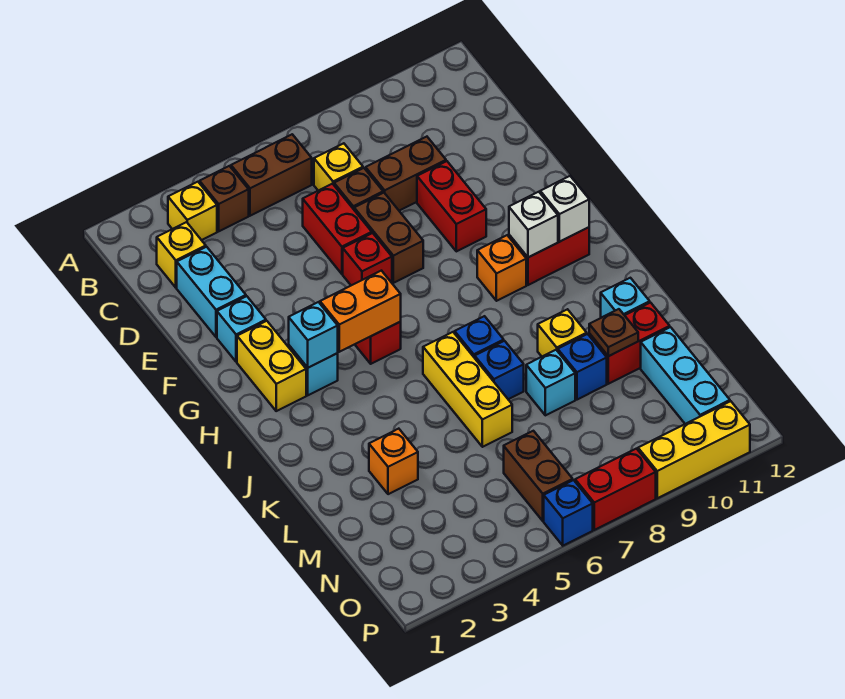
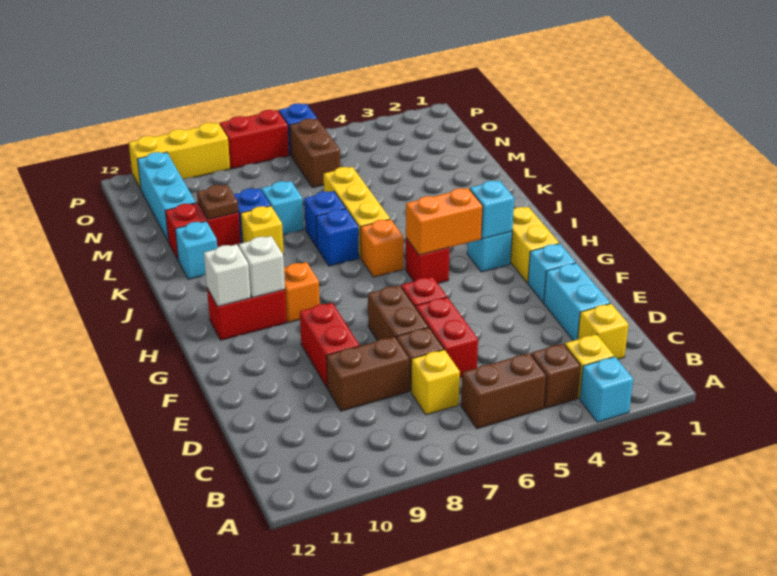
none -> cyan brick A3 level 1
orange brick L3 level 1 -> orange brick I6 level 1

